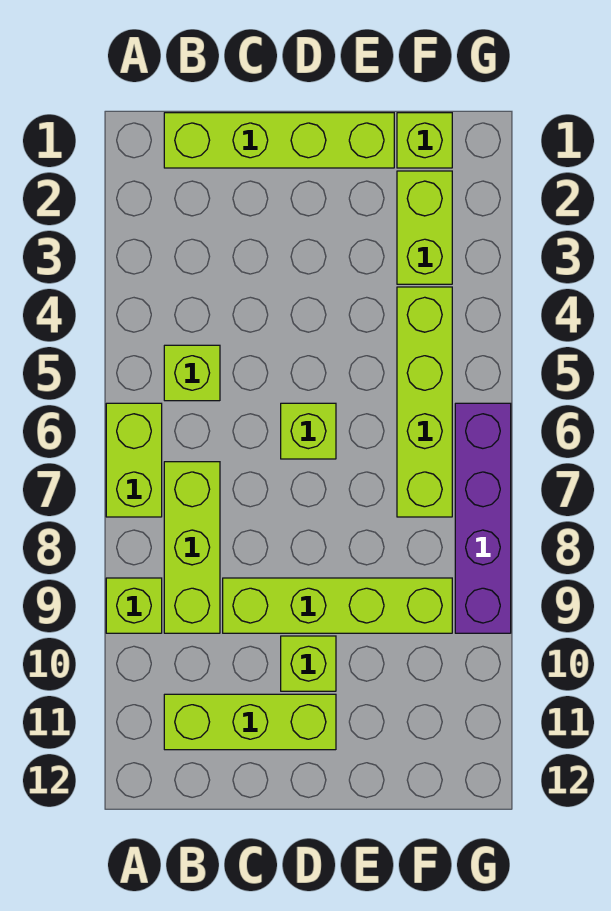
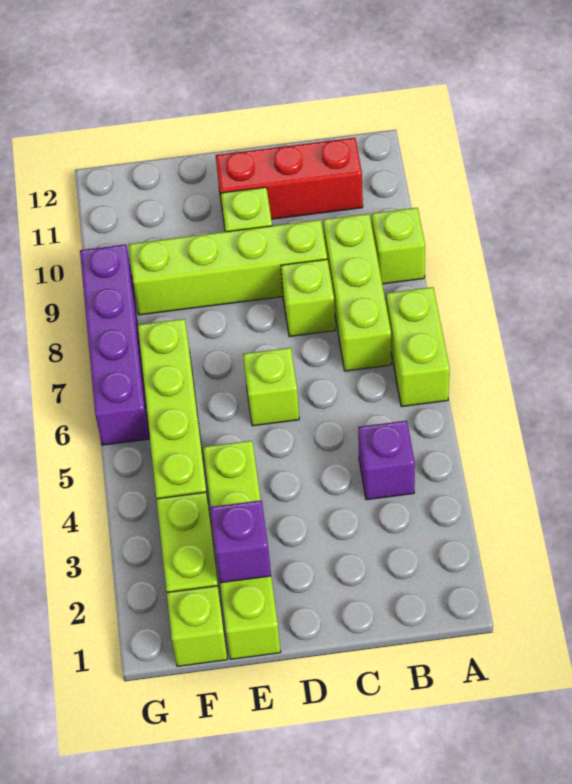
lime brick B1:E1 level 1 -> lime brick E1:E4 level 1
none -> purple brick B4 level 1
lime brick B5 level 1 -> lime brick C8 level 1
lime brick B11:D11 level 1 -> red brick B11:D11 level 1
none -> purple brick E2 level 2

